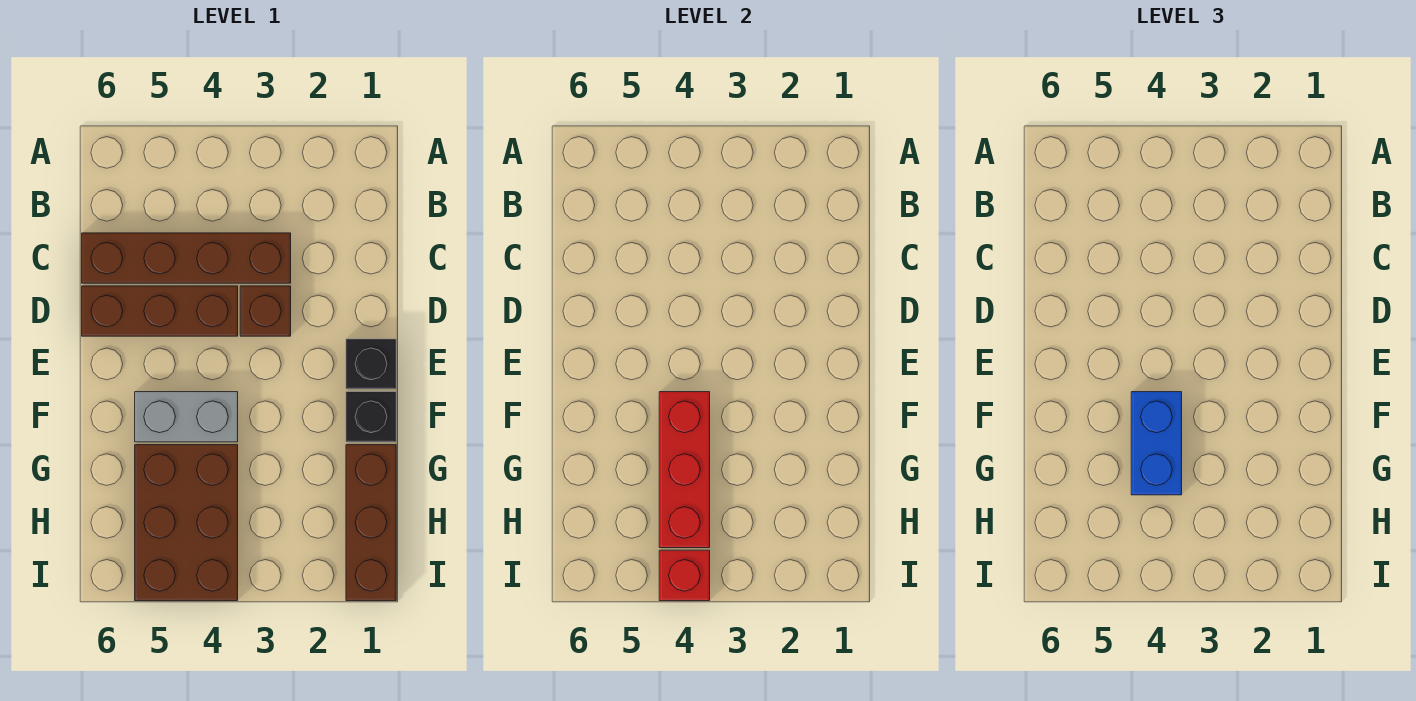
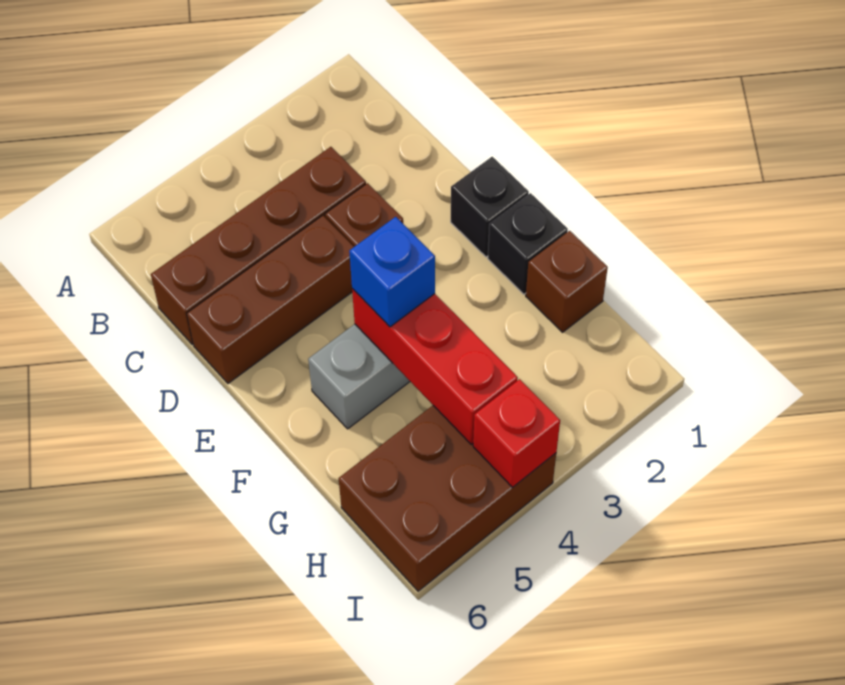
blue brick F4:G4 level 3 -> blue brick F4 level 3
brown brick G1:I1 level 1 -> brown brick G1 level 1
brown brick G4:I5 level 1 -> brown brick H4:I6 level 1

